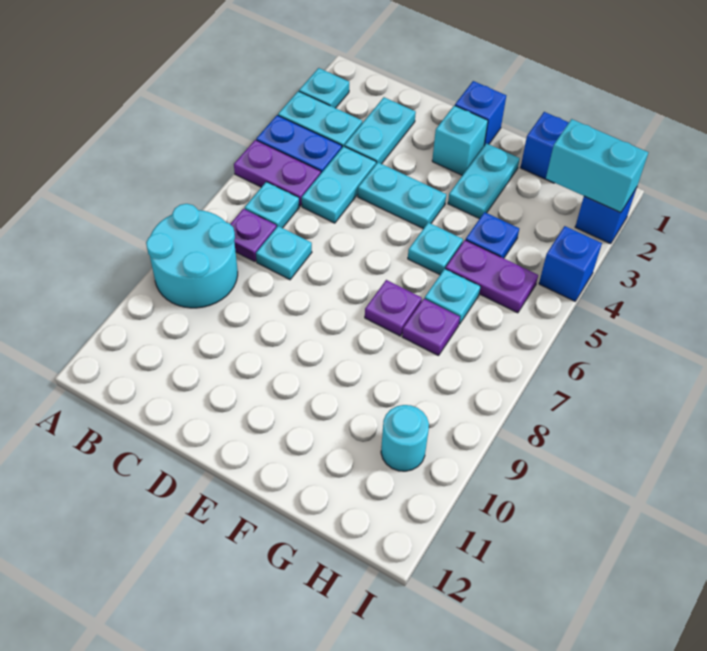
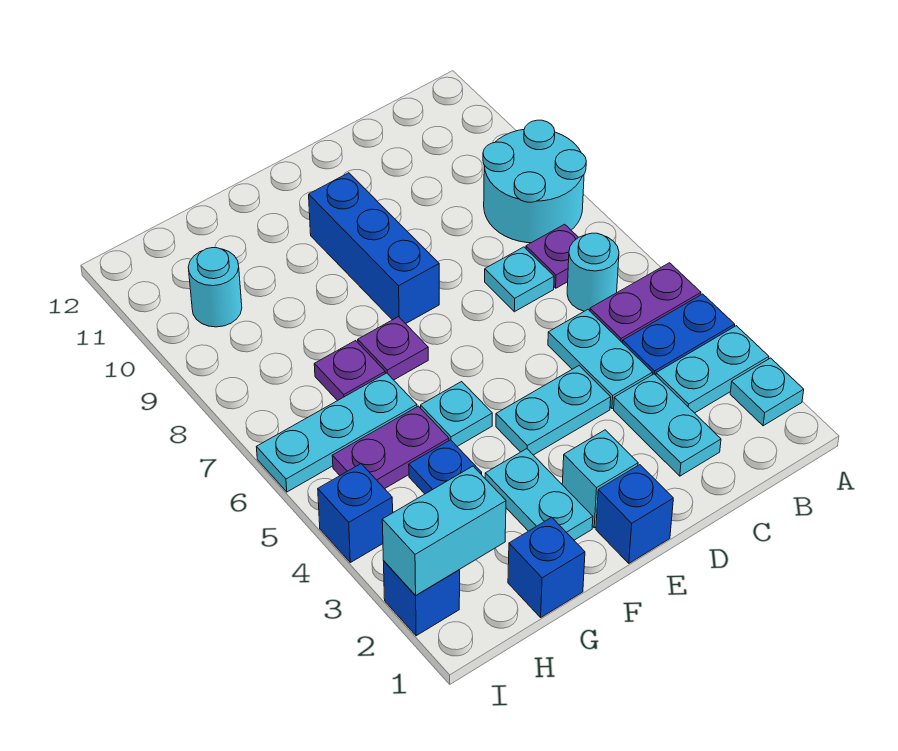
cyan plate B6 level 1 -> cyan round brick B6 level 1
none -> blue brick E8:E10 level 1
cyan plate G6 level 1 -> cyan plate G6:I6 level 1

